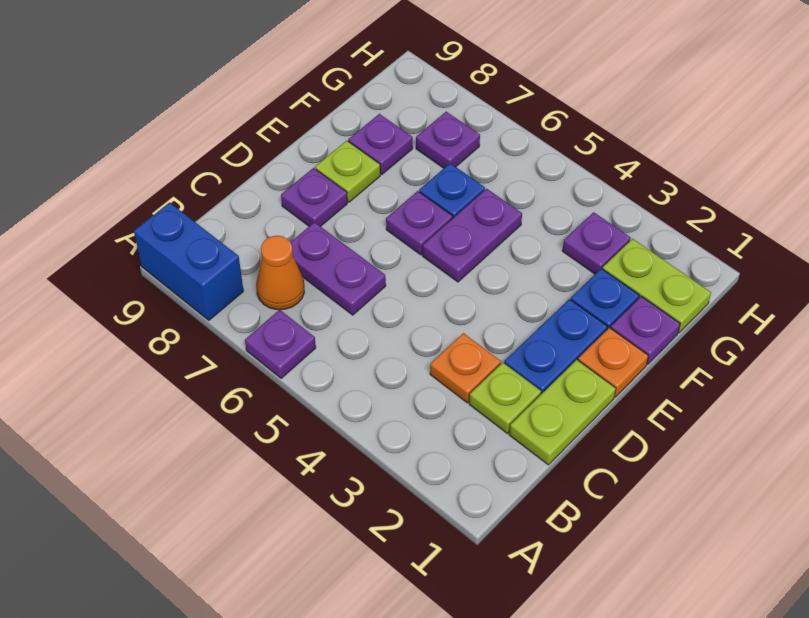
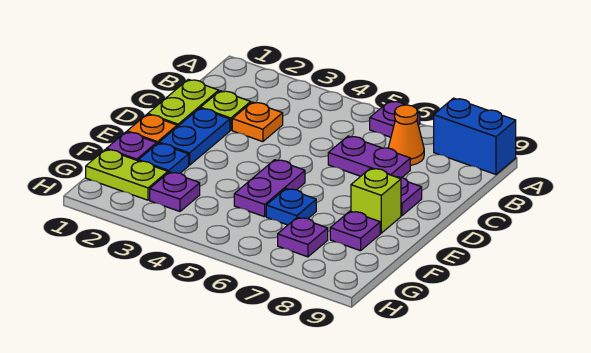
purple plate E6 level 1 -> none
lime plate E8 level 1 -> lime brick E8 level 1

